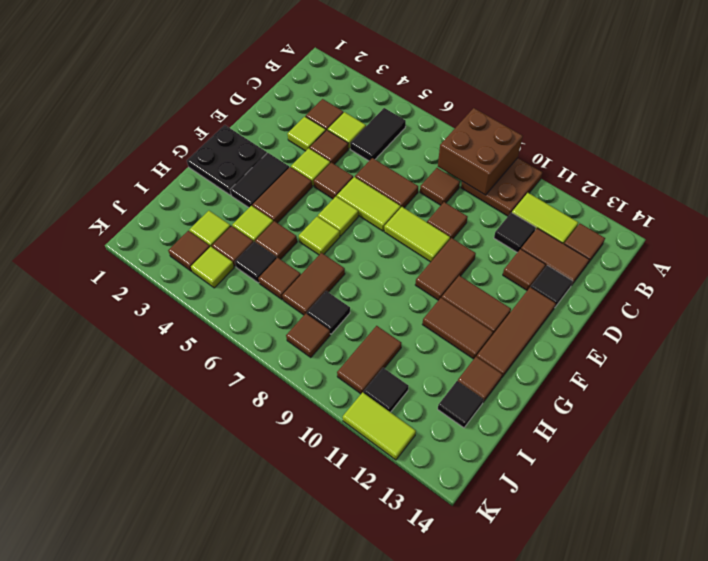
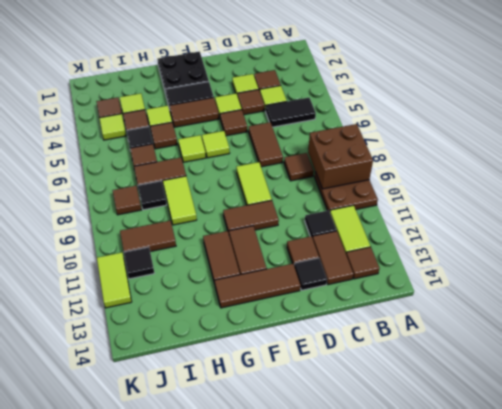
brown tile D9 level 1 -> none
lime tile E6:E7 level 1 -> lime tile H8:H9 level 1
brown tile H13 level 1 -> none
black tile I13 level 1 -> none

